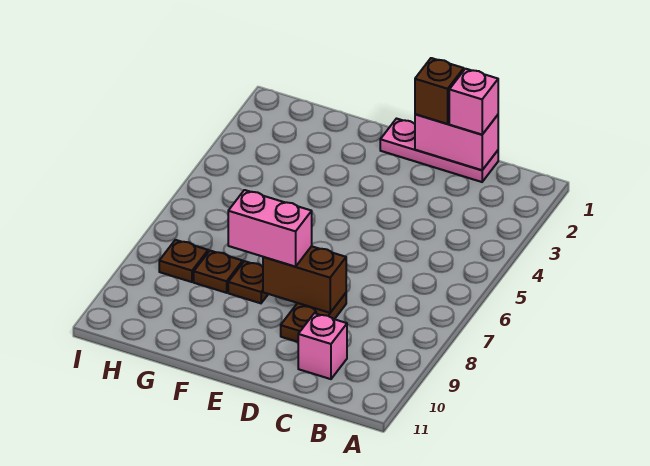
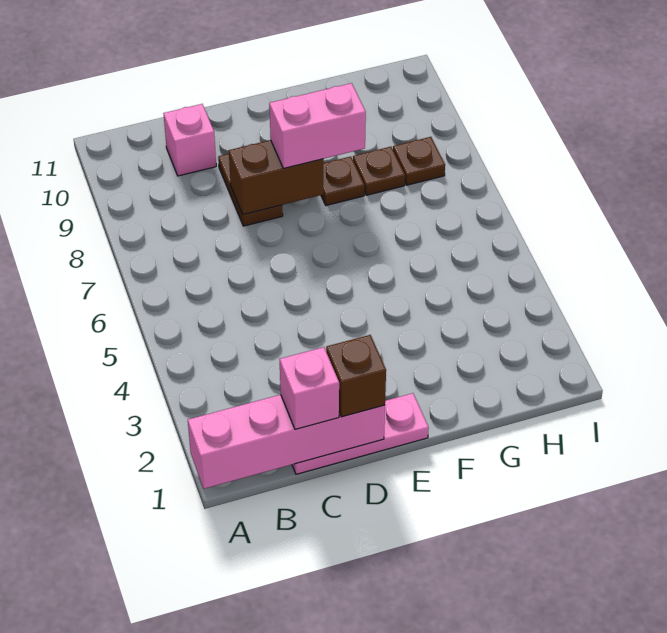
pink brick C1:D1 level 2 -> pink brick A1:D1 level 2

